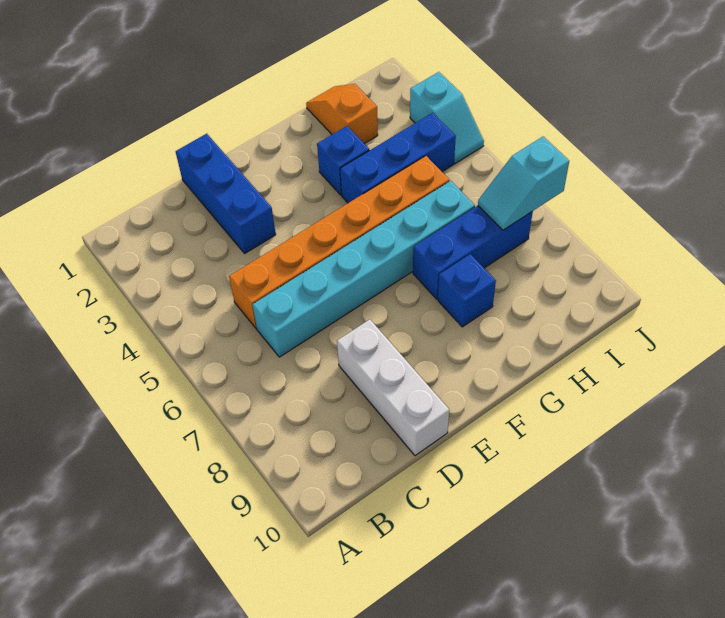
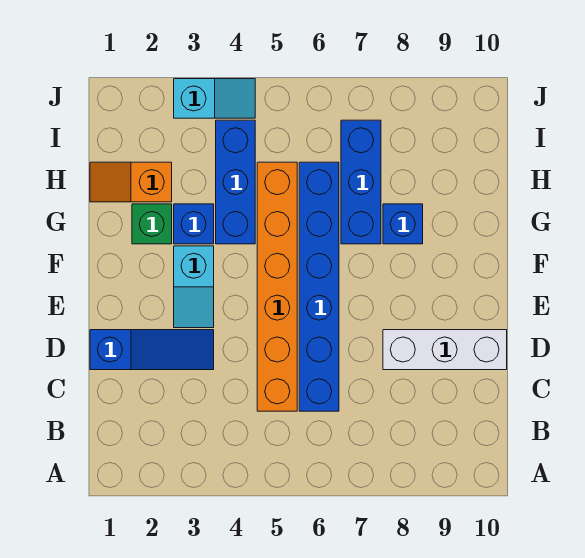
cyan brick C6:H6 level 1 -> blue brick C6:H6 level 1
blue brick D1:D3 level 1 -> blue slope D1:D3 level 1 top 1
none -> green brick G2 level 1
cyan slope I7:J7 level 2 top J -> cyan slope E3:F3 level 1 top F

